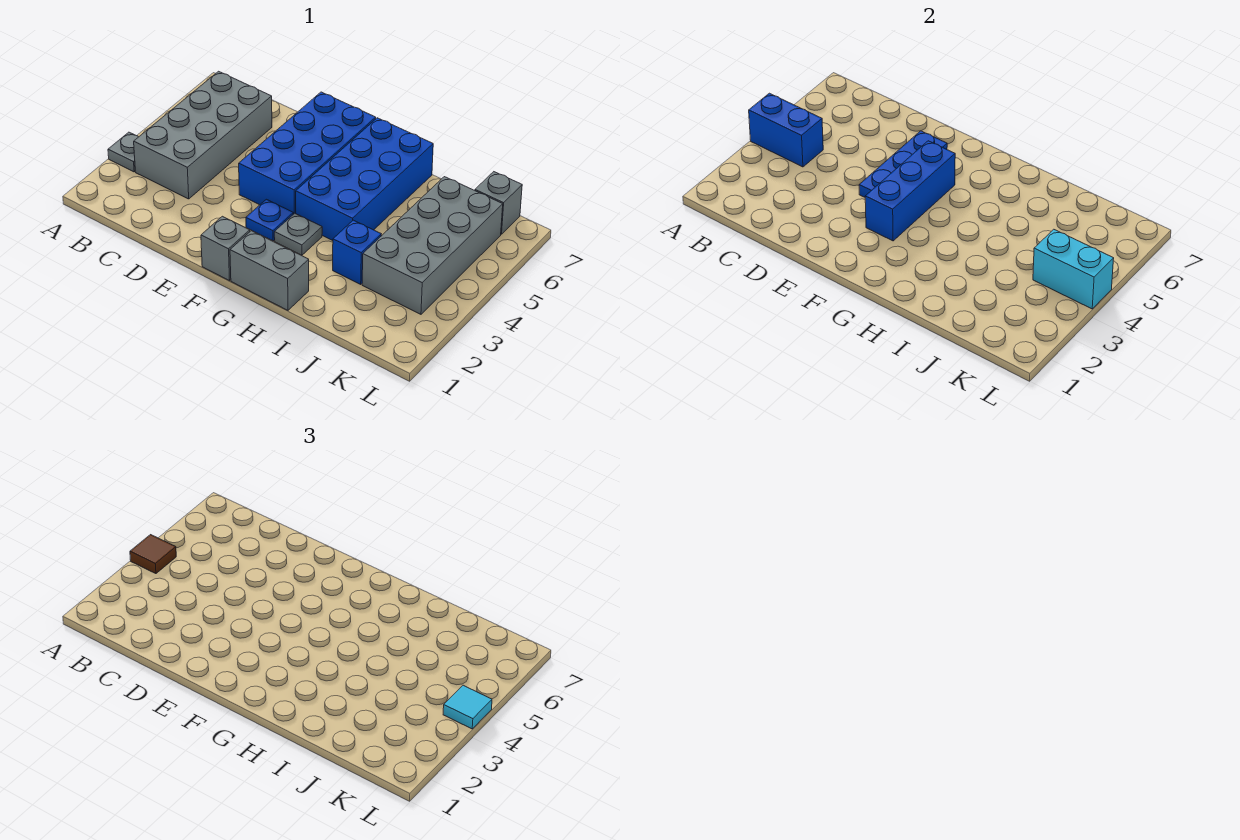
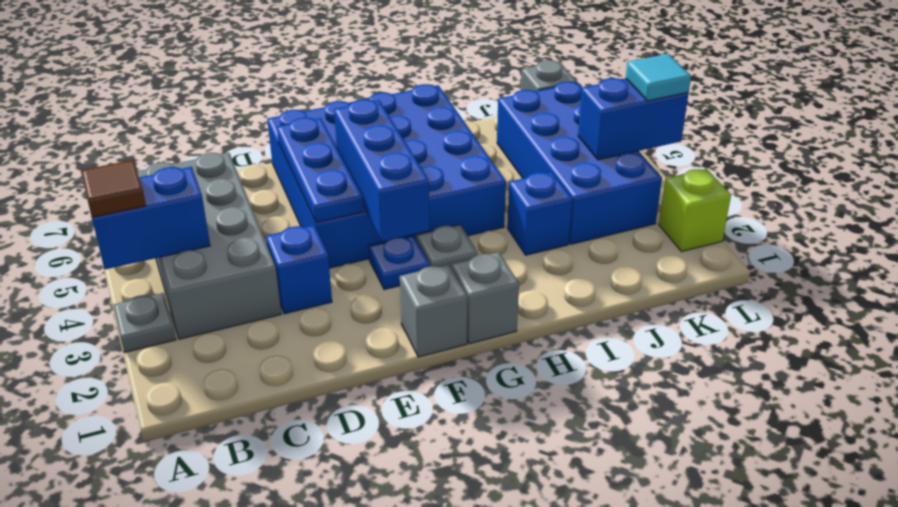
none -> blue brick D3 level 1
grey brick G1:H1 level 1 -> grey brick G1 level 1
grey brick J3:K6 level 1 -> blue brick J3:K6 level 1
cyan brick K4:L4 level 2 -> blue brick K4:L4 level 2
none -> lime brick L2 level 1

